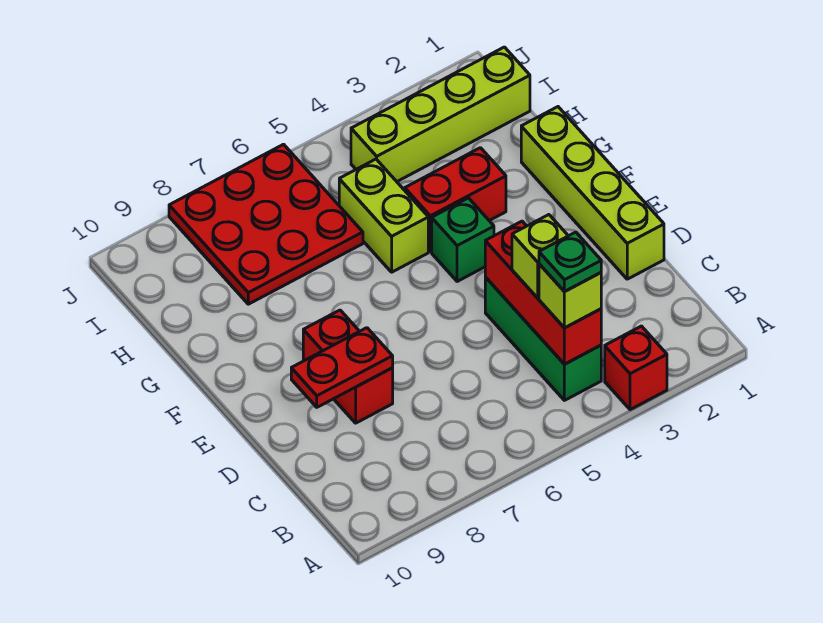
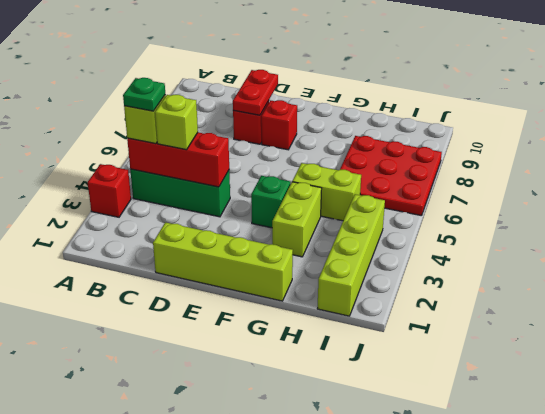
red brick G3:G4 level 1 -> lime brick G3:G4 level 1

